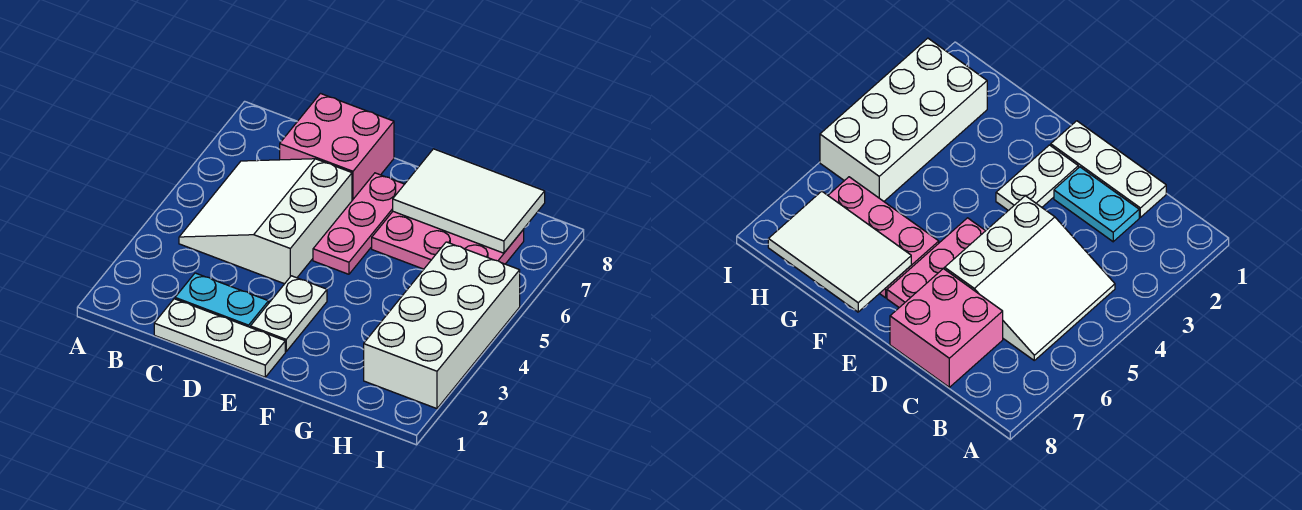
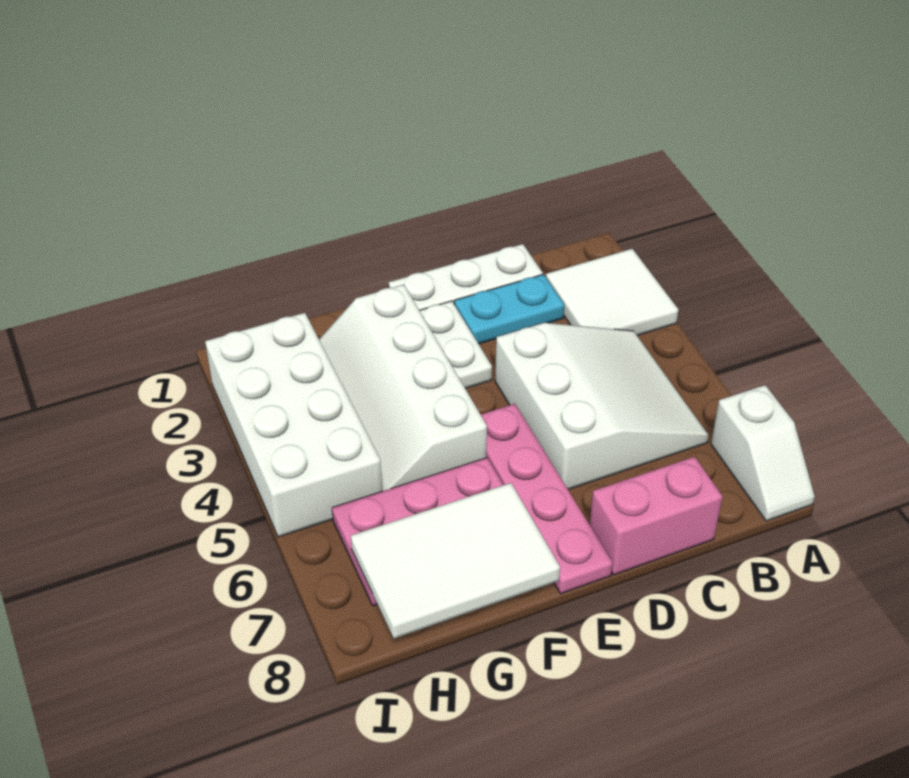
none -> white tile A2:B3 level 1
none -> white slope A7:A8 level 1 top 7
pink brick C7:D8 level 1 -> pink brick C8:D8 level 1
pink plate E5:E7 level 1 -> pink plate E5:E8 level 1
none -> white slope F2:G5 level 1 top F

